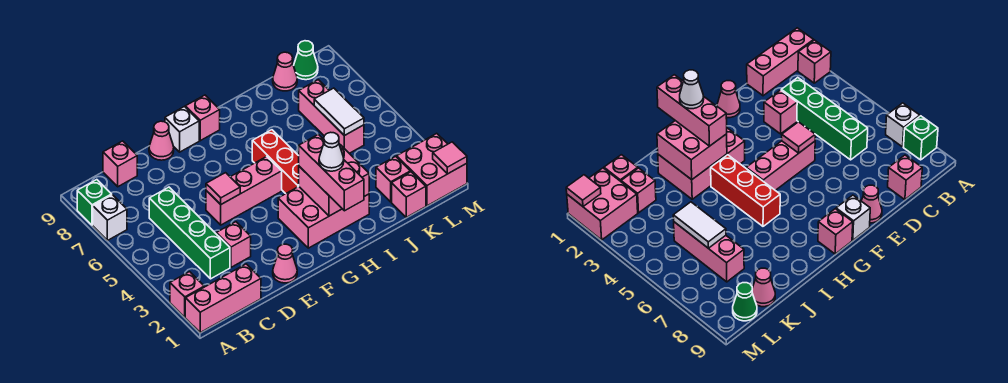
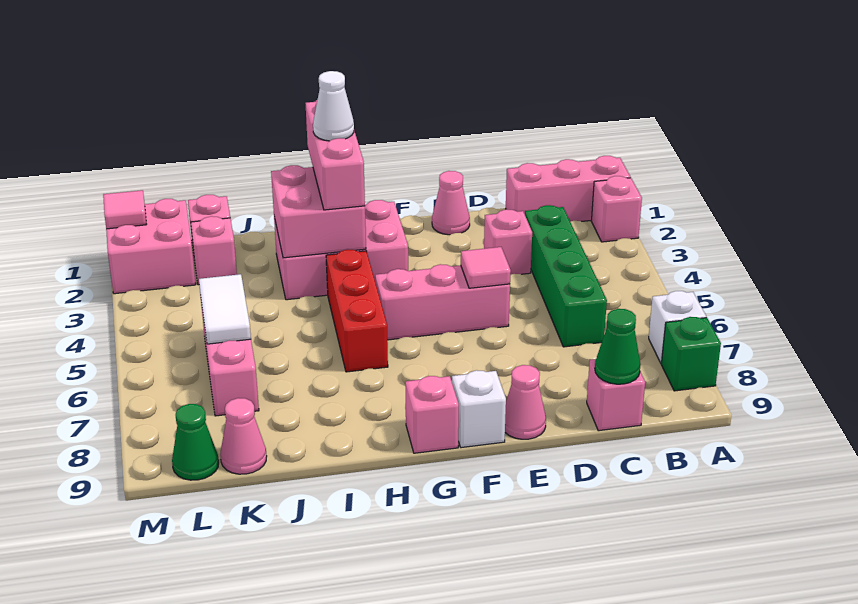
none -> green cone C9 level 2

